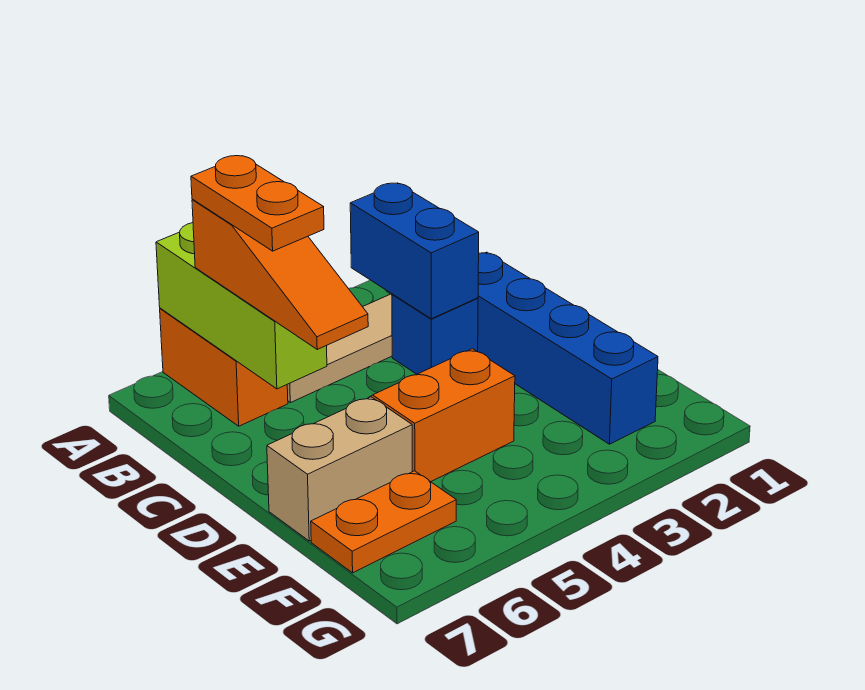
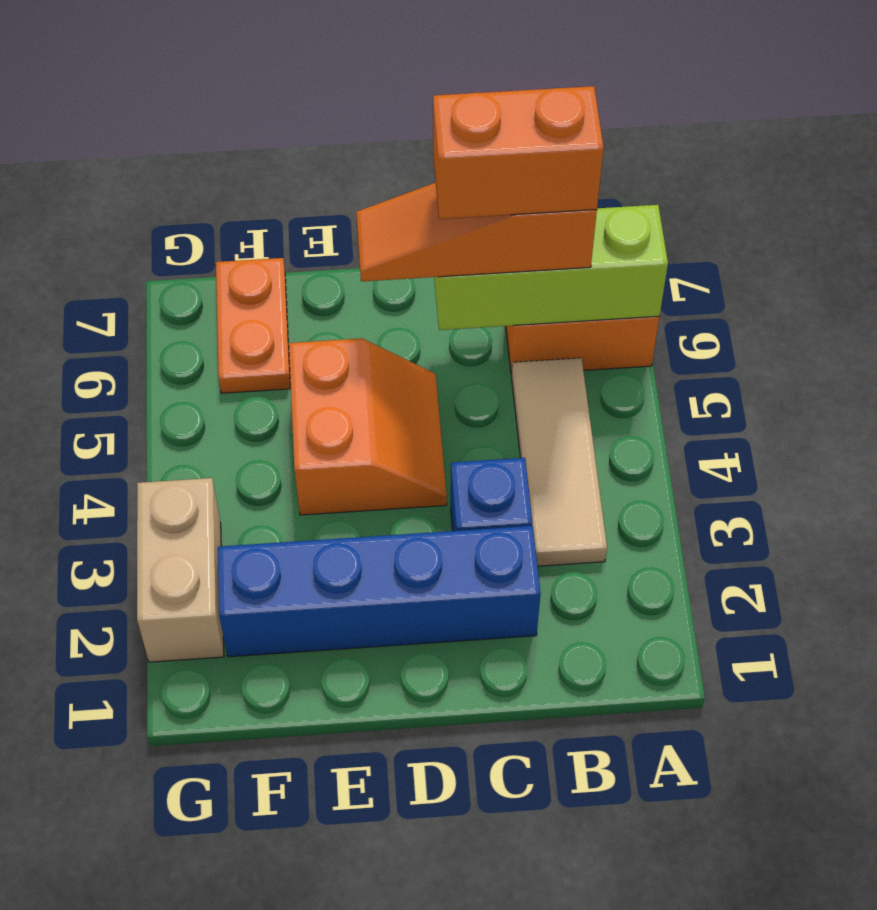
blue brick B3:C3 level 2 -> none
orange plate B6:C6 level 4 -> orange brick B6:C6 level 4
tan brick E6:E7 level 1 -> tan brick G2:G3 level 1

